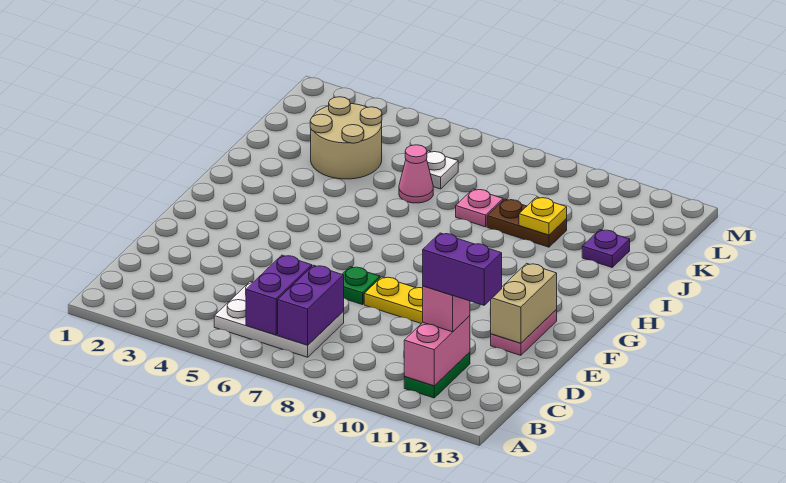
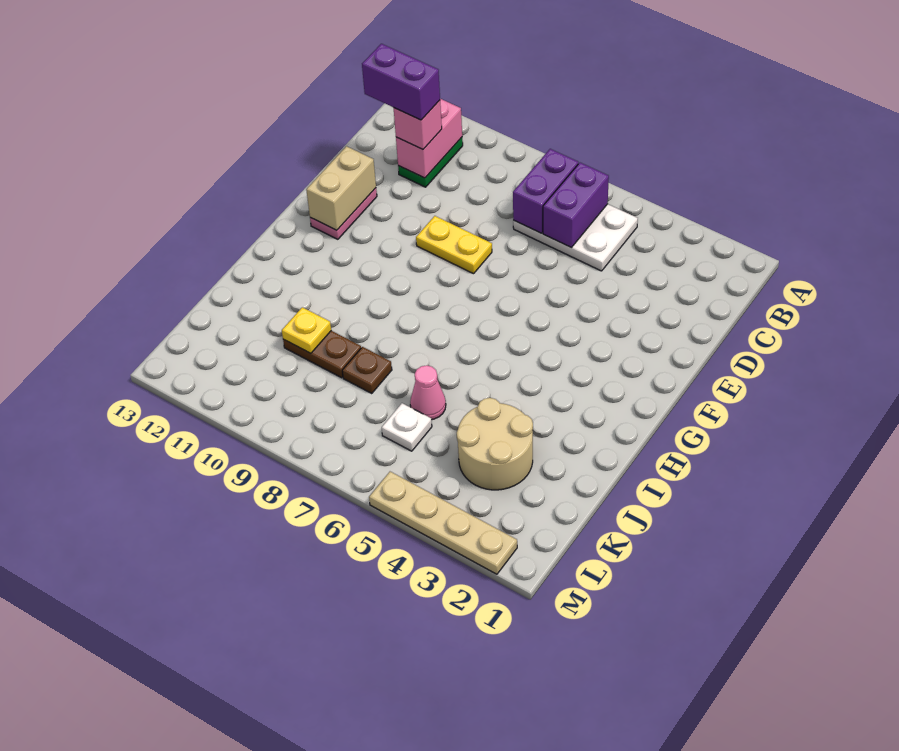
green plate E7 level 1 -> none
pink plate J8 level 1 -> brown plate J8 level 1
purple plate J12 level 1 -> none
none -> tan plate M2:M5 level 1

